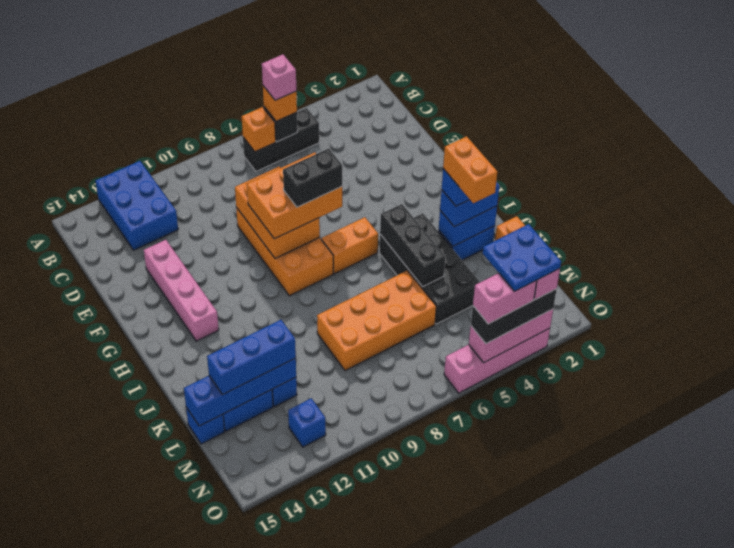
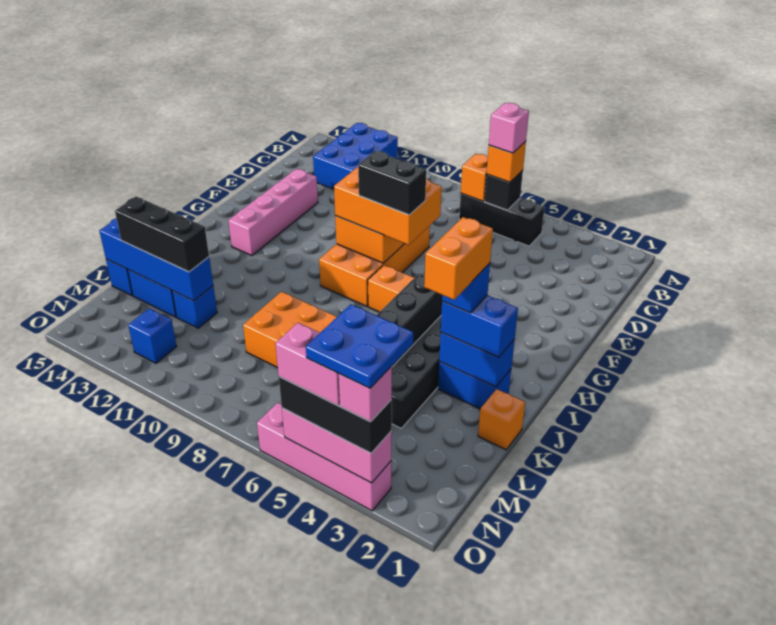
blue brick L12:L14 level 3 -> black brick L12:L14 level 3

